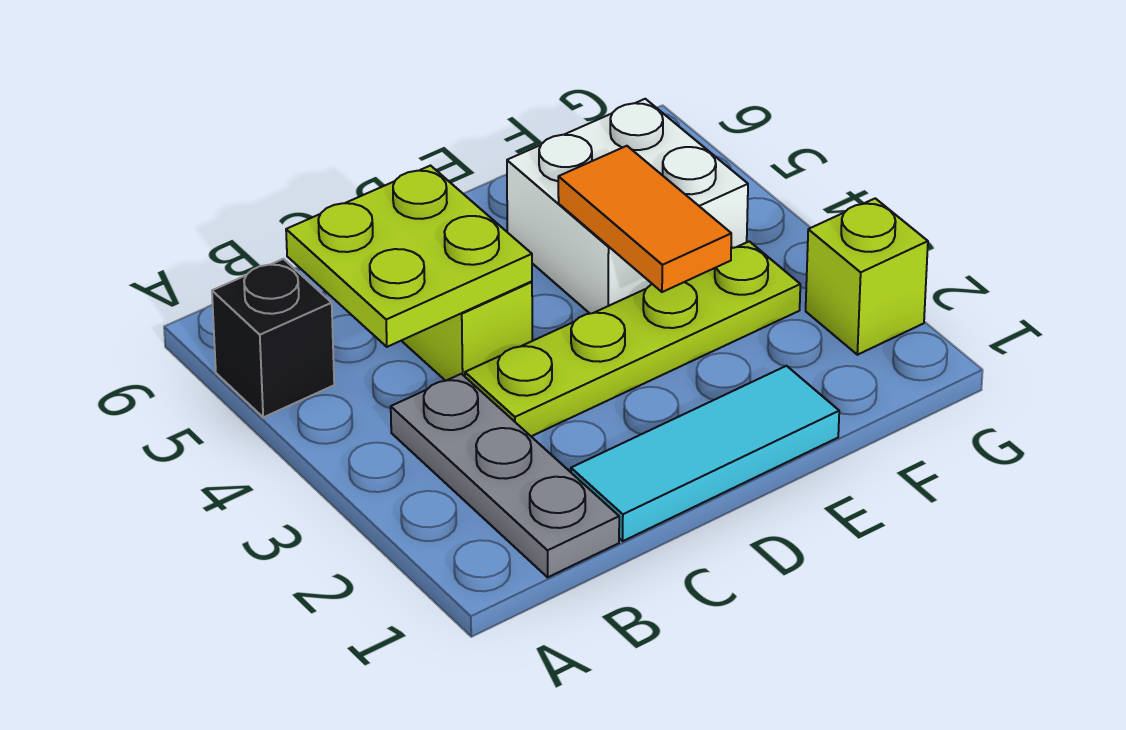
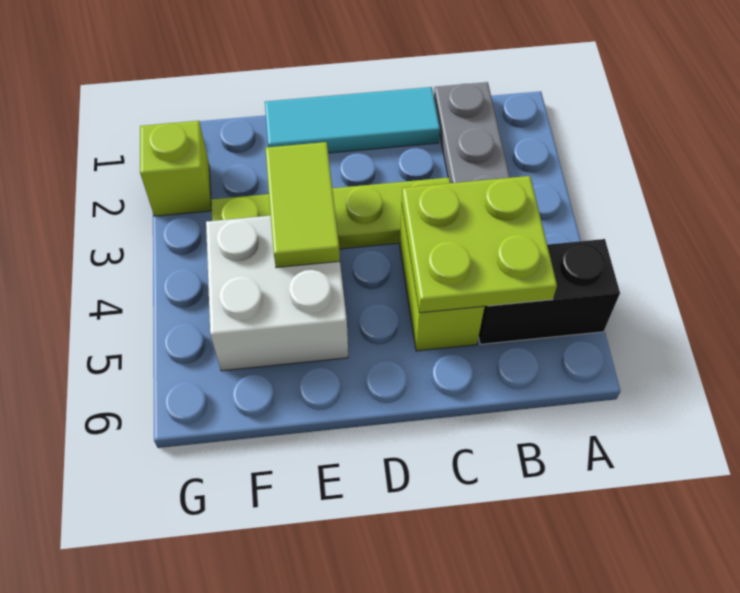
black brick A5 level 1 -> black brick A5:B5 level 1
orange tile E3:E4 level 2 -> lime tile E3:E4 level 2

